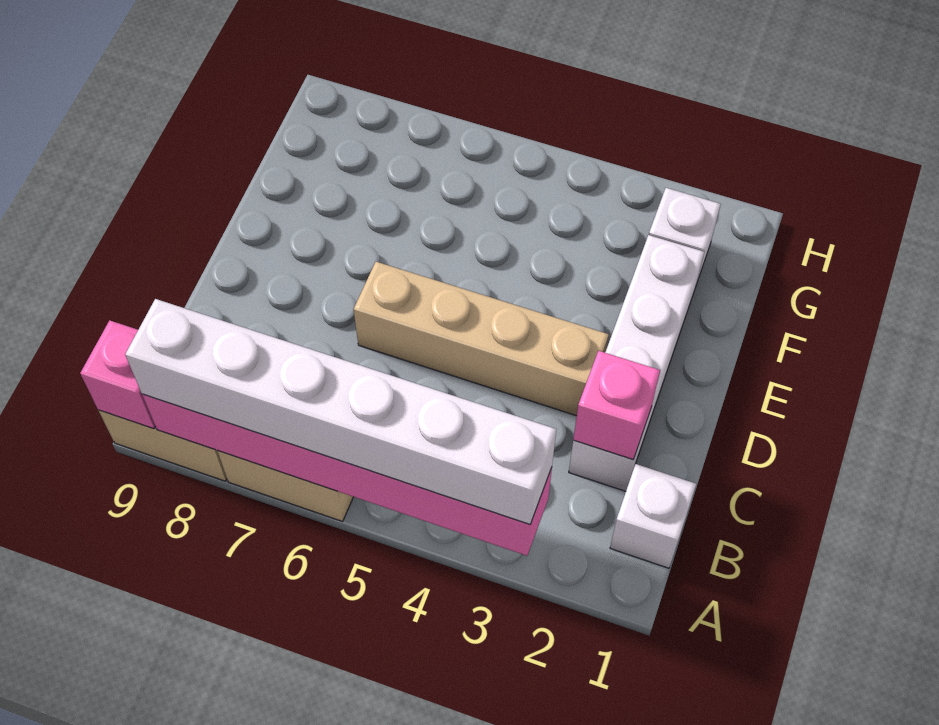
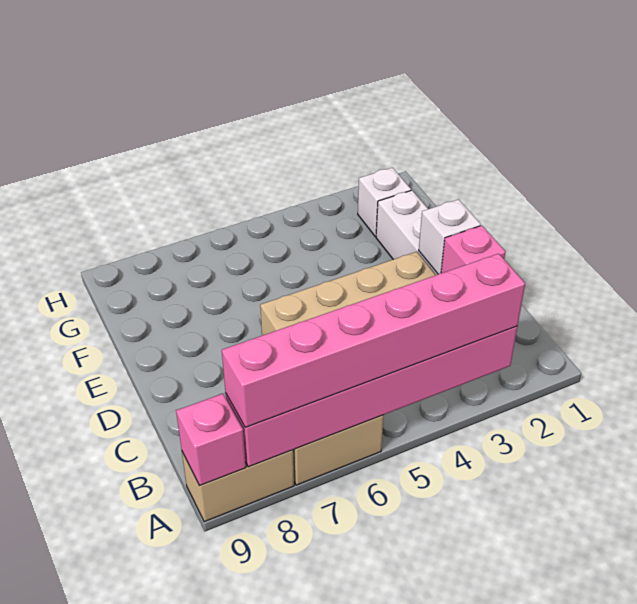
white brick A3:A8 level 3 -> pink brick A3:A8 level 3
white brick B1 level 1 -> white brick D2 level 2

